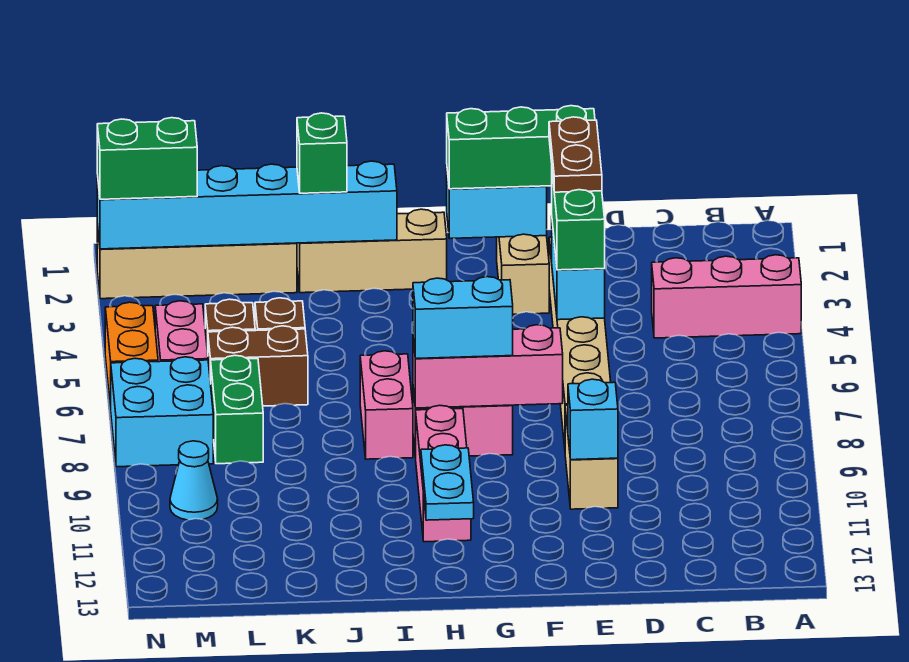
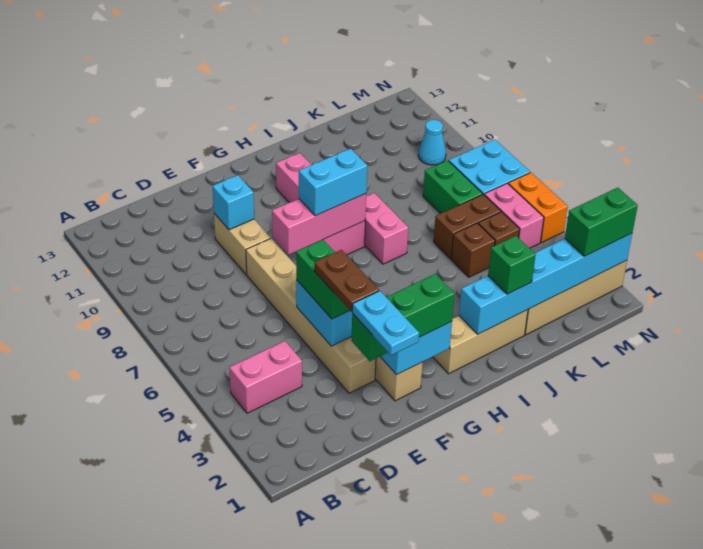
pink brick A4:C4 level 1 -> pink brick B4:C4 level 1
cyan plate H11:H12 level 2 -> cyan plate E1:E2 level 4

